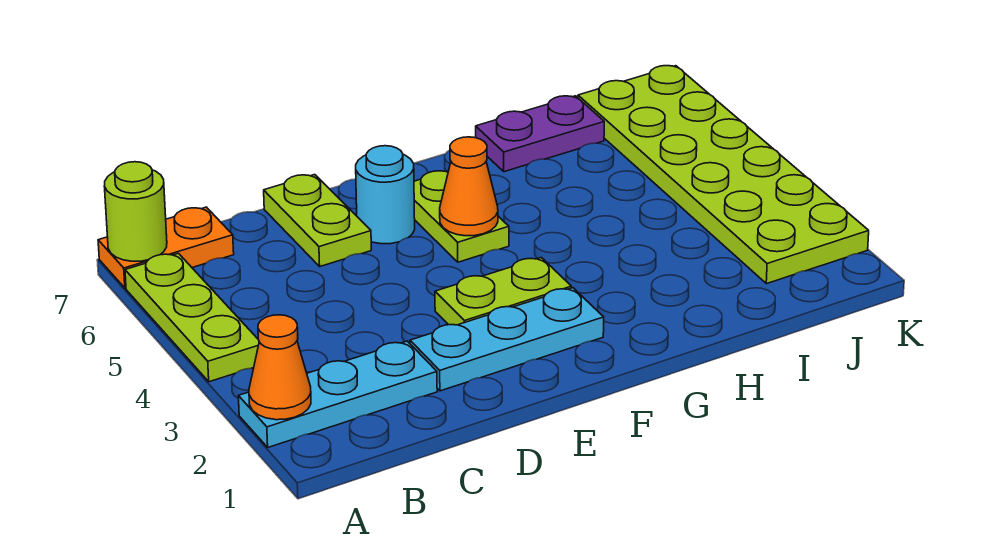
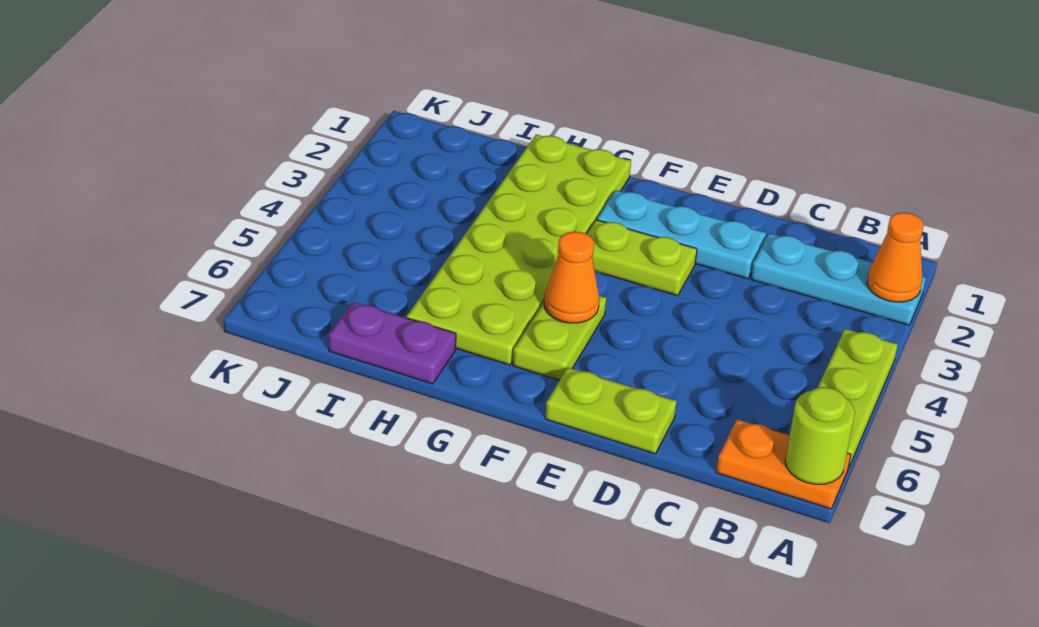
lime plate D6:D7 level 1 -> lime plate D7:E7 level 1
cyan round brick E6 level 1 -> none
lime plate J2:K7 level 1 -> lime plate G1:H6 level 1

